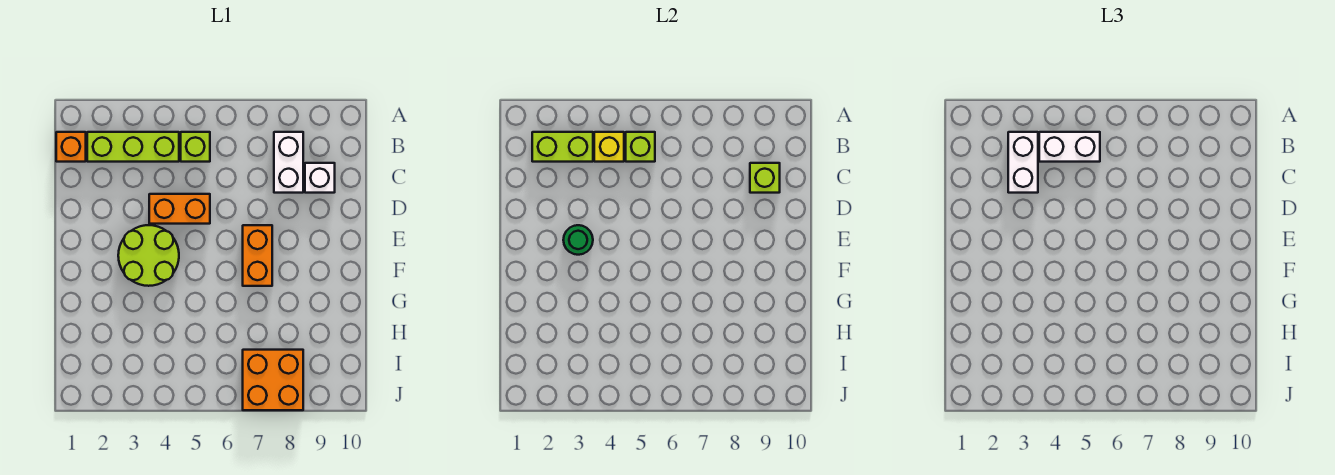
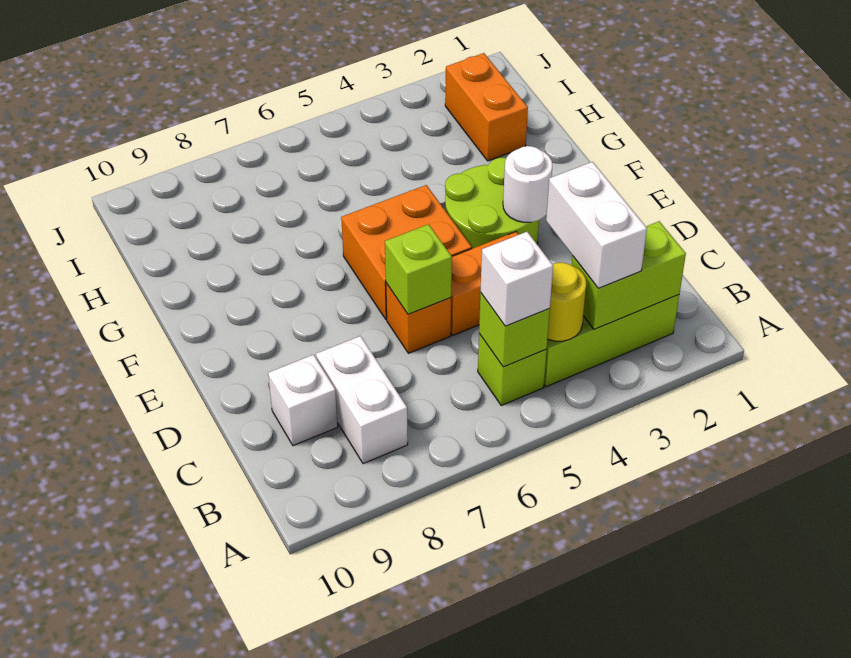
orange brick B1 level 1 -> orange brick D6 level 1
yellow brick B4 level 2 -> yellow round brick B4 level 2
white brick B4:B5 level 3 -> white brick B5 level 3
lime brick C9 level 2 -> lime brick D6 level 2
green round brick E3 level 2 -> white round brick E3 level 2
orange brick E7:F7 level 1 -> orange brick H2:I2 level 1
orange brick I7:J8 level 1 -> orange brick E5:F6 level 1

